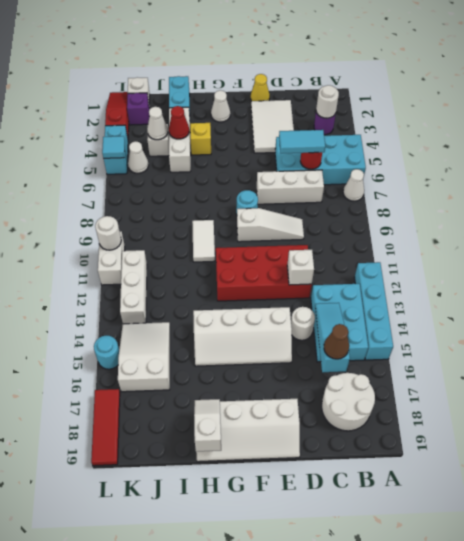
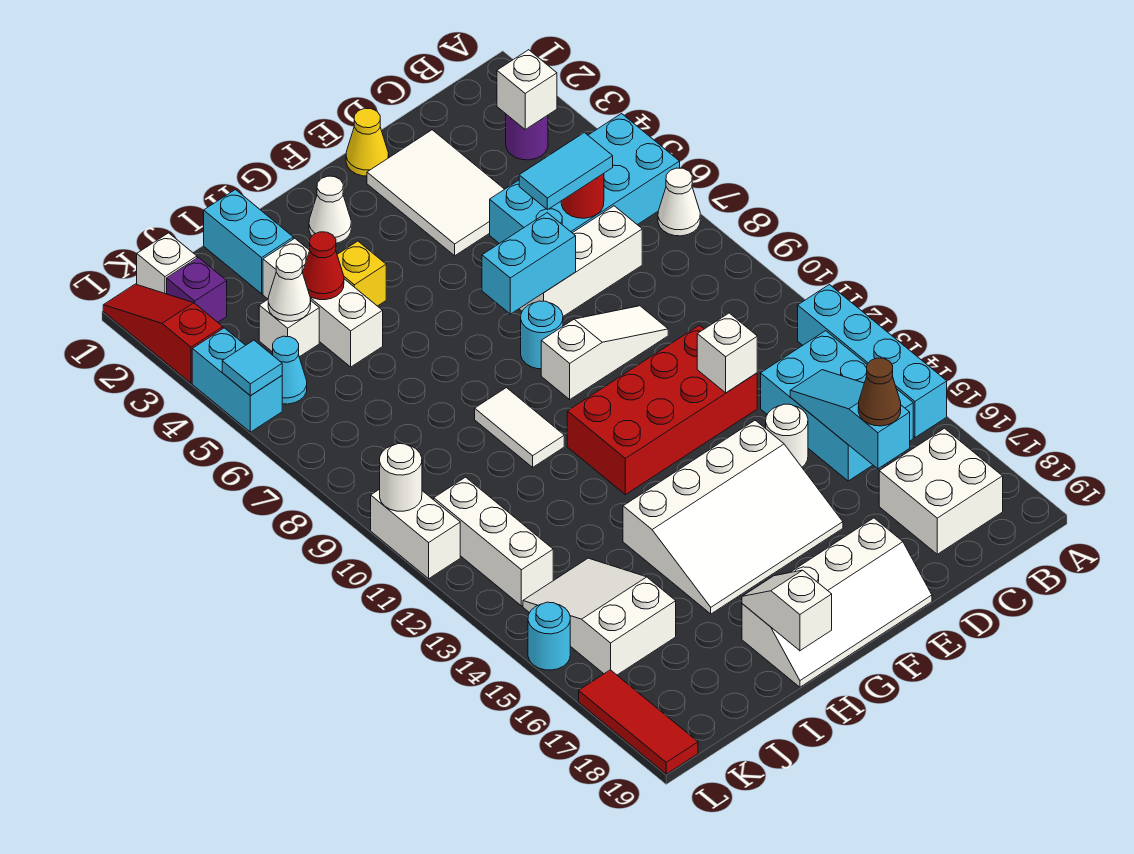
white round brick B3 level 2 -> white brick B3 level 2
white round brick B17:C18 level 1 -> white brick B17:C18 level 1
none -> cyan brick E7:F7 level 2
white slope E14:H15 level 1 top 14 -> white slope E14:H16 level 1 top 14
white cone K5 level 1 -> cyan cone K5 level 1

